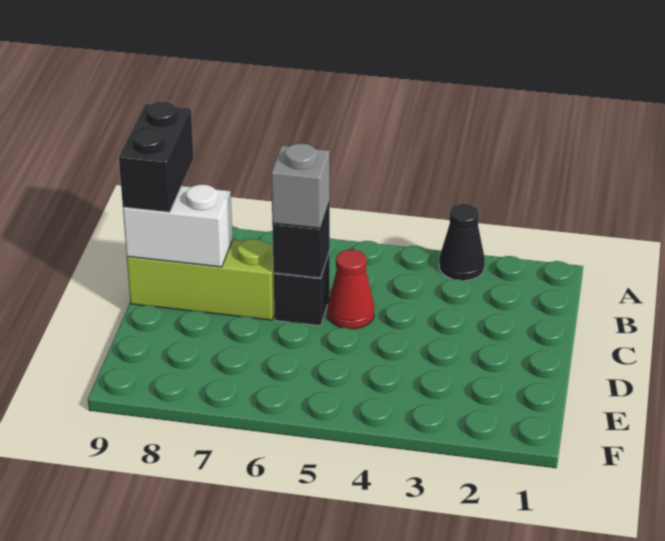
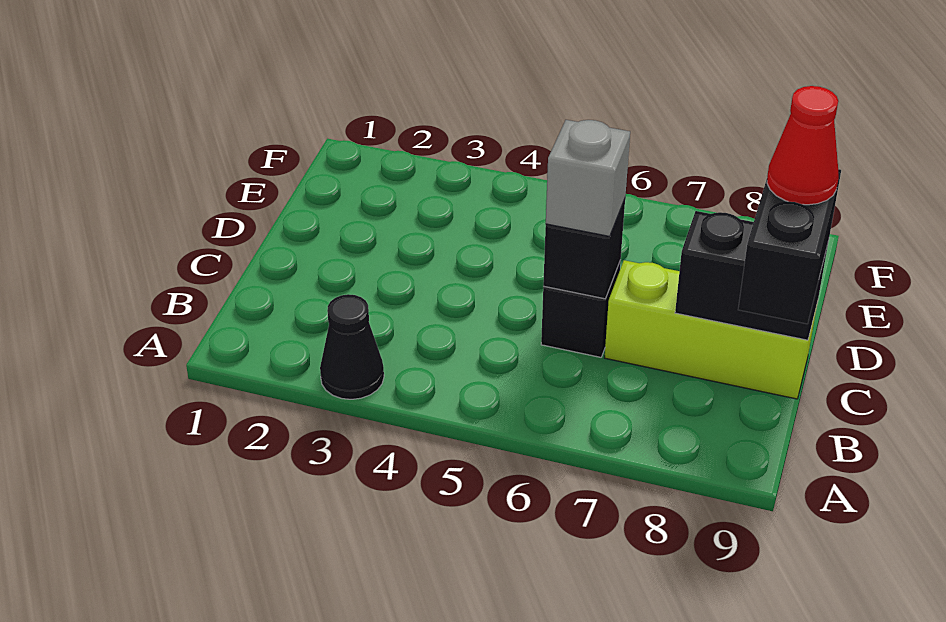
red cone C5 level 1 -> red cone C9 level 4
white brick C8:C9 level 2 -> black brick C8:C9 level 2

